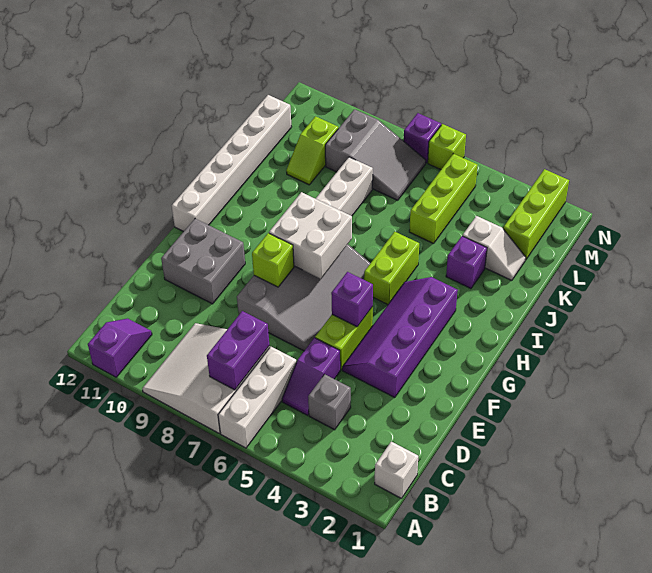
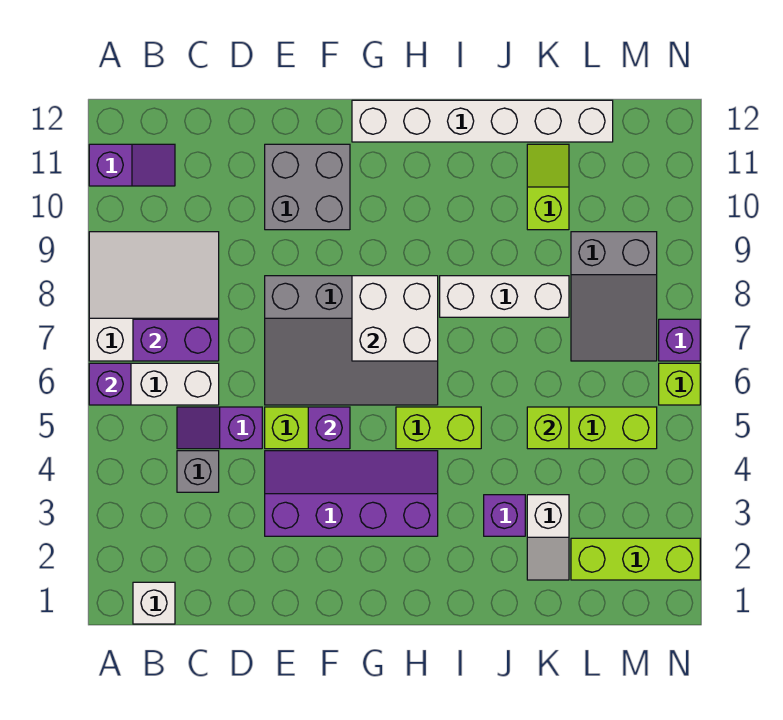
none -> purple brick A6 level 2
lime brick F8 level 2 -> lime brick K5 level 2
lime slope K10:L10 level 1 top L -> lime slope K10:K11 level 1 top 10

